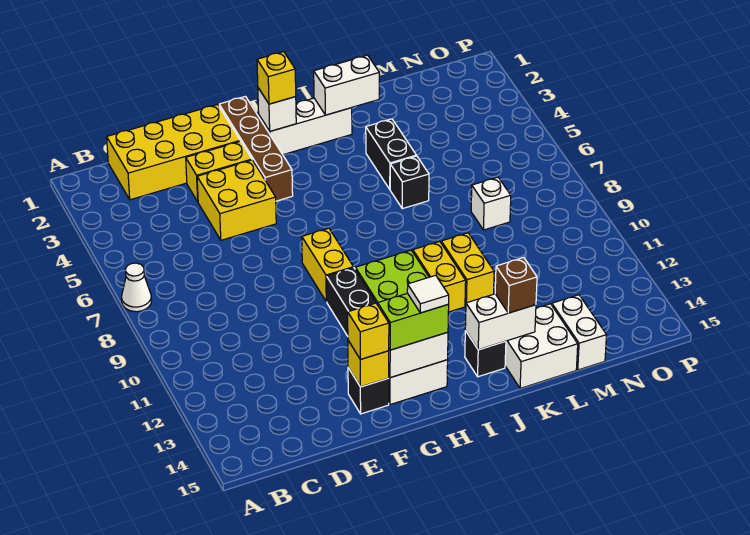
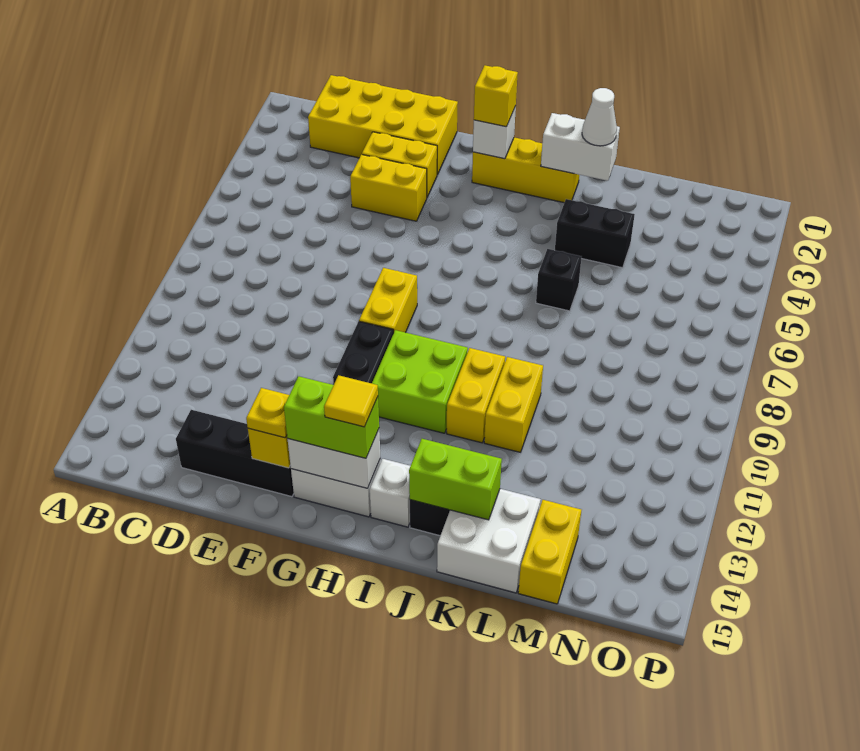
white cone A7 level 1 -> white cone K2 level 3
yellow brick E4:F5 level 1 -> yellow brick E4:F4 level 1
black brick F14 level 1 -> black brick D14:F14 level 1
yellow brick F14 level 3 -> yellow plate F14 level 3
brown brick G1:G4 level 1 -> none
white brick H2:J2 level 1 -> yellow brick H2:J2 level 1
white tile H14 level 4 -> yellow tile H14 level 4
white brick J14:K14 level 2 -> lime brick J14:K14 level 2
black brick K4:K5 level 1 -> black brick K4:L4 level 1
brown brick K14 level 3 -> none
white brick M8 level 1 -> white brick I14 level 1
white brick M14:M15 level 1 -> yellow brick M14:M15 level 1

